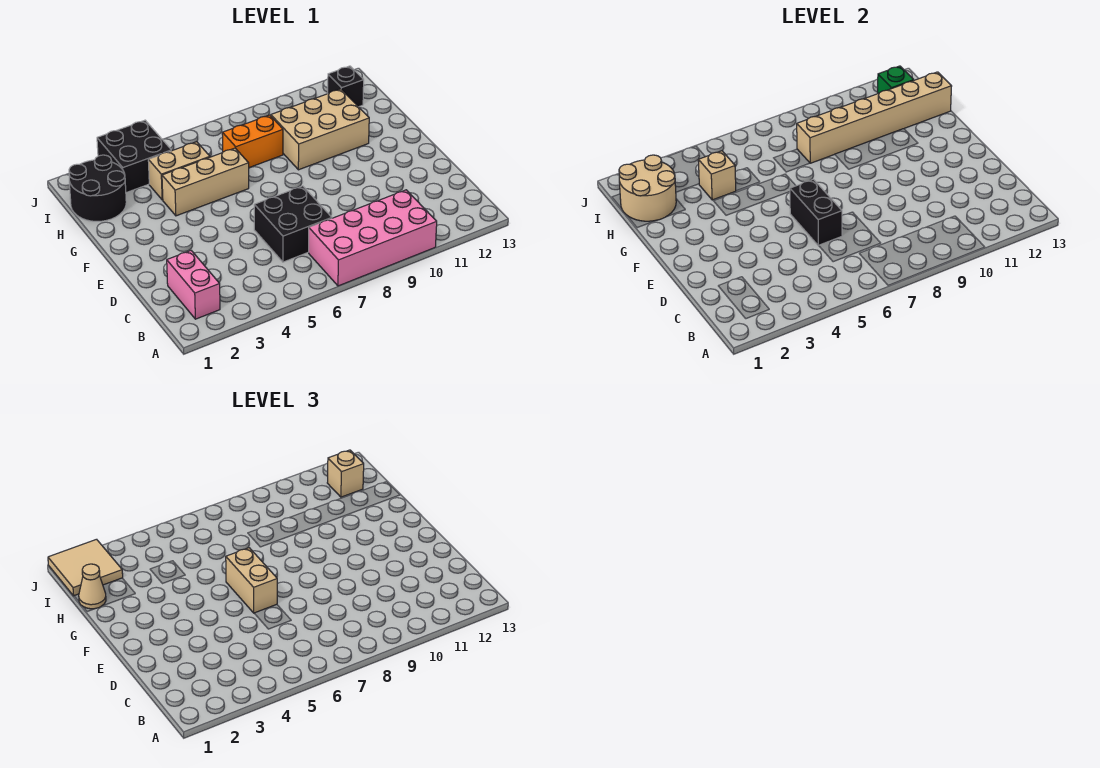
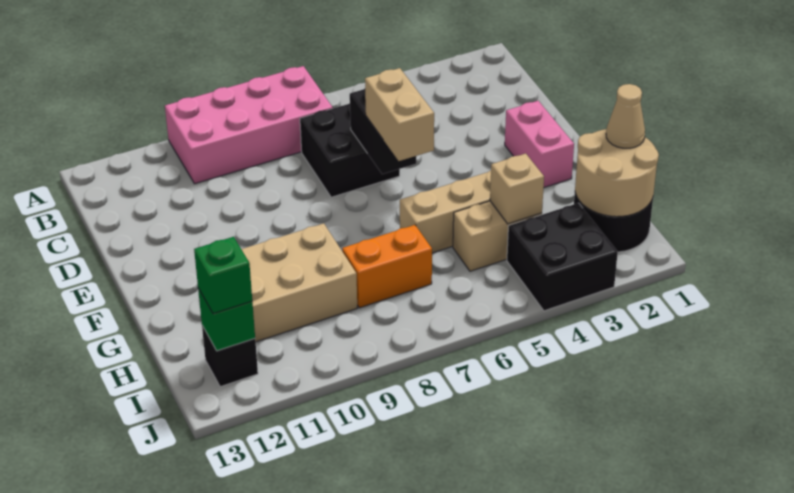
pink brick B2:C2 level 1 -> pink brick E2:F2 level 1
tan brick H8:H13 level 2 -> none
tan tile I1:J2 level 3 -> none
tan brick I12 level 3 -> green brick I12 level 3

